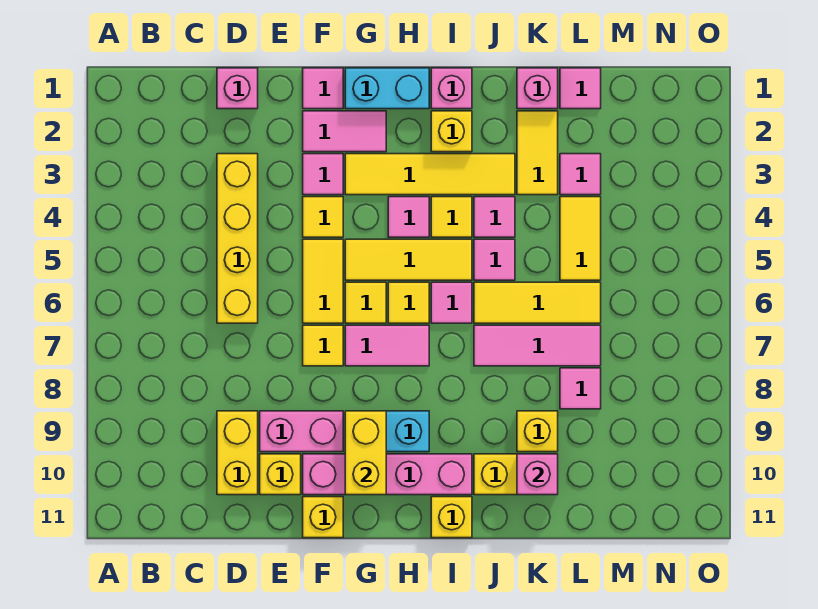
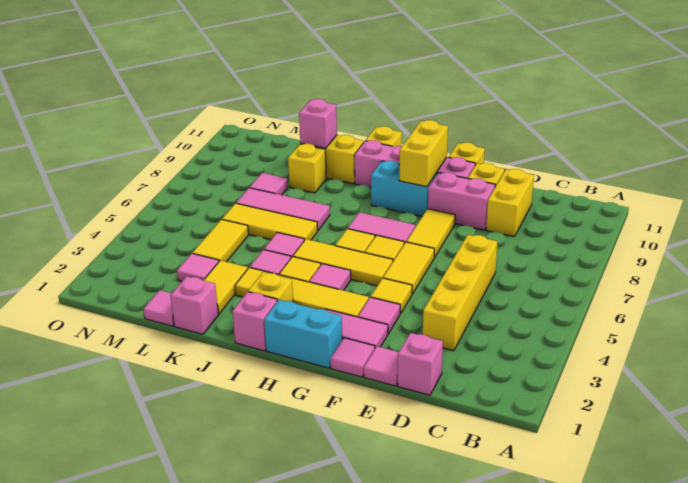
yellow tile F7 level 1 -> yellow tile F7:F8 level 1
pink tile I6 level 1 -> pink tile E1 level 1

